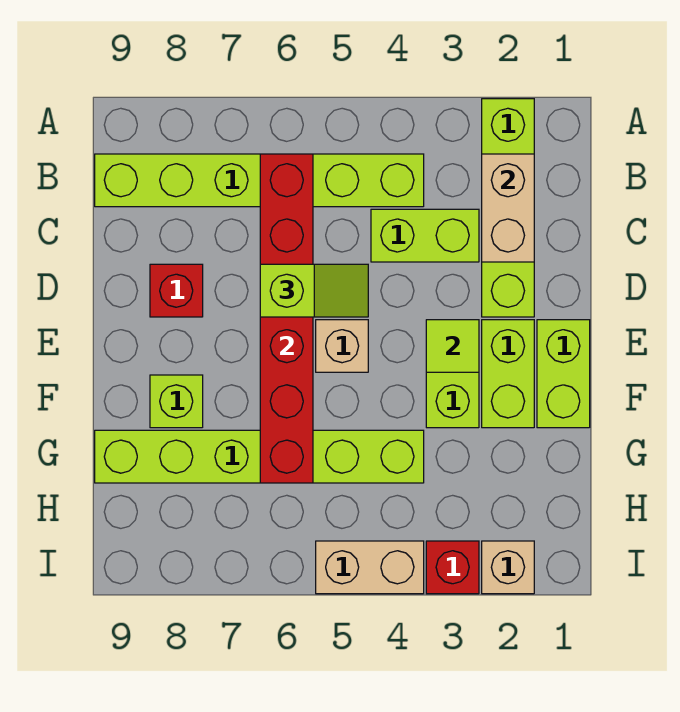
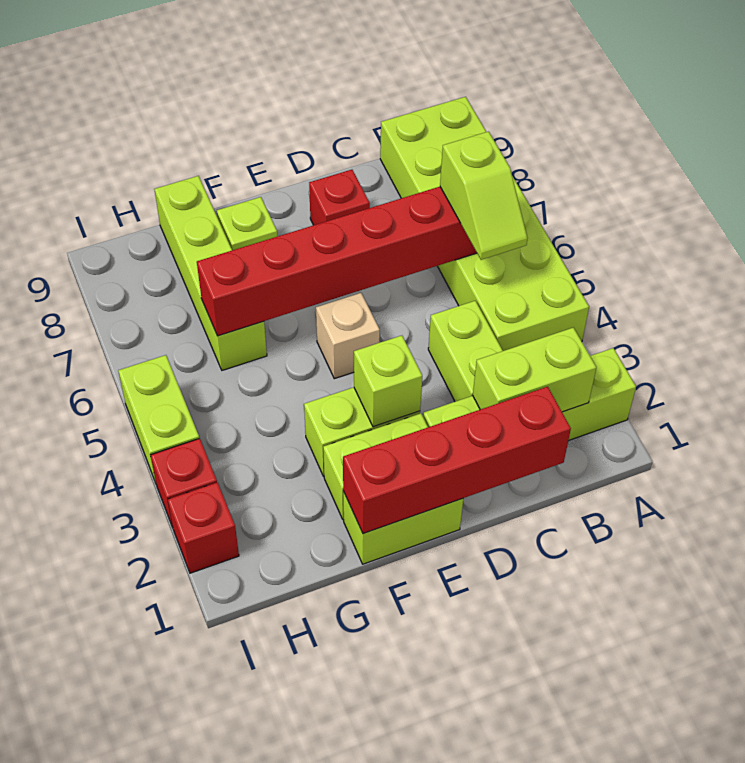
tan brick B2:C2 level 2 -> lime brick B2:C2 level 2
lime brick B4:B9 level 1 -> lime brick A4:B9 level 1
none -> red brick C1:F1 level 2
lime slope D5:D6 level 3 top 6 -> lime slope B5:B6 level 3 top 6
lime tile E3 level 2 -> lime brick E3 level 2
lime brick G4:G9 level 1 -> lime brick G6:G9 level 1
tan brick I2 level 1 -> red brick I2 level 1
tan brick I4:I5 level 1 -> lime brick I4:I5 level 1

